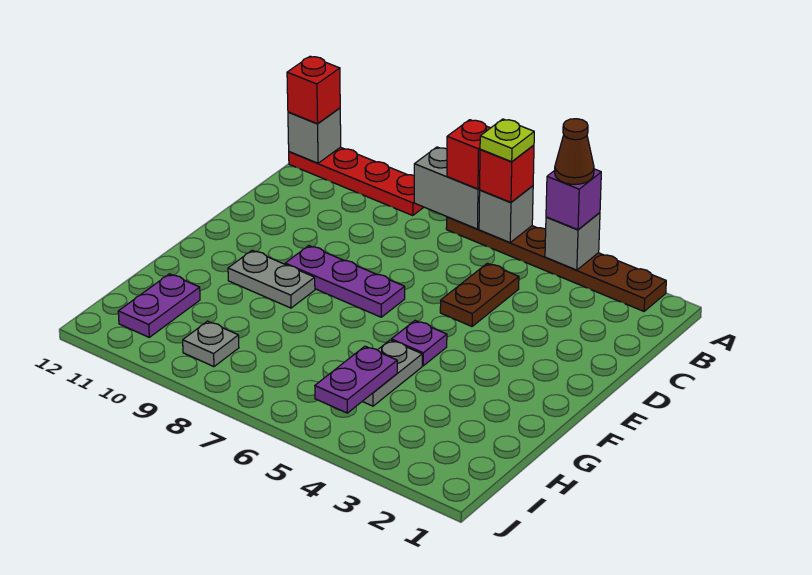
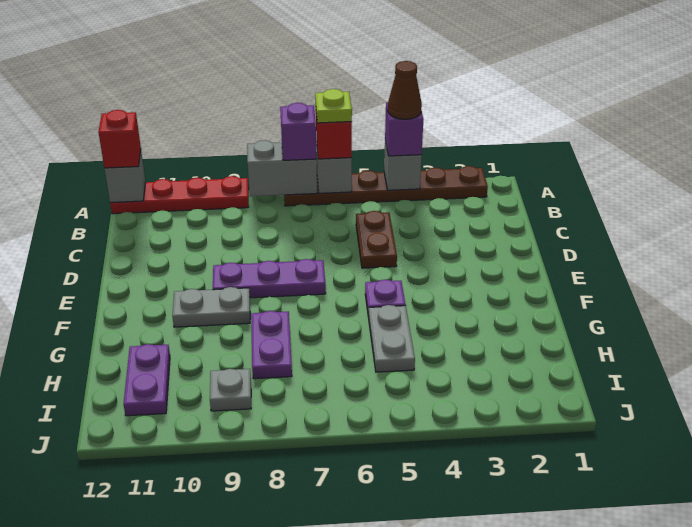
red brick A7 level 3 -> purple brick A7 level 3
purple plate H5:I5 level 2 -> purple plate G8:H8 level 1

